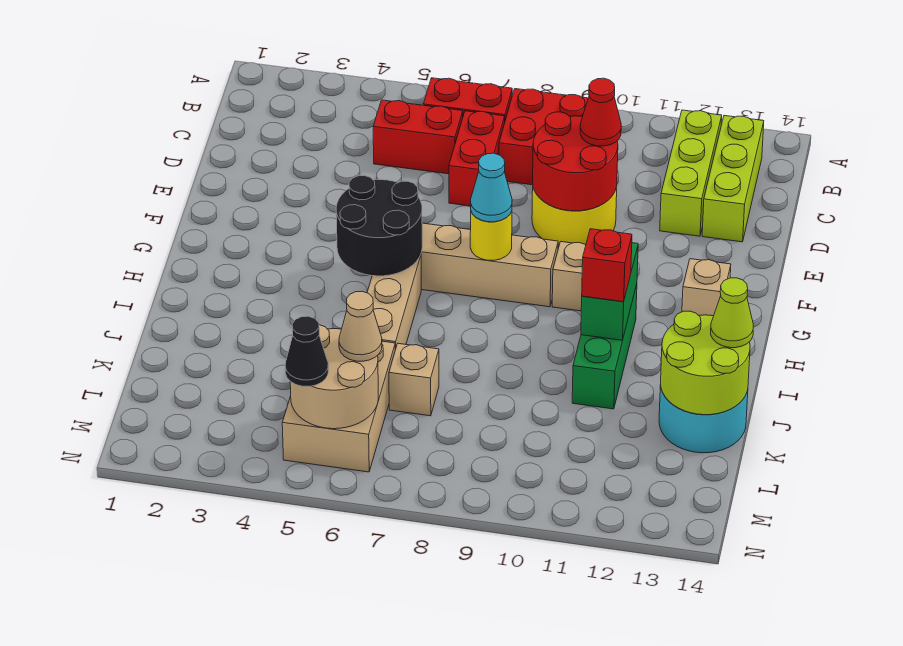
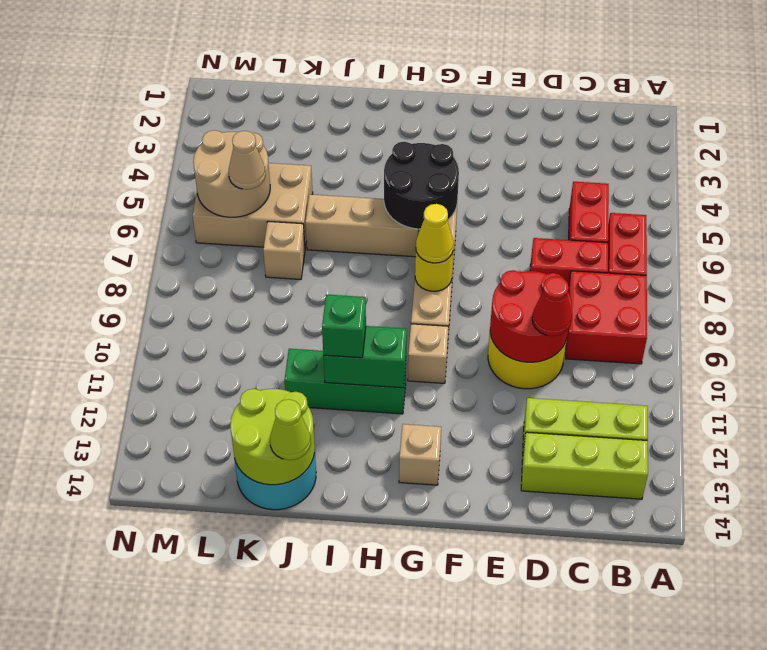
cyan cone G8 level 3 -> yellow cone G8 level 3
red brick I11 level 3 -> green brick I11 level 3
black cone M5 level 3 -> none

